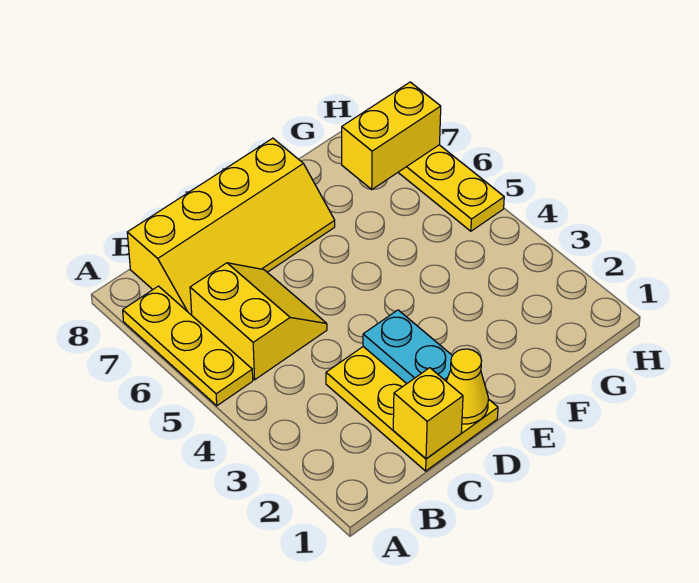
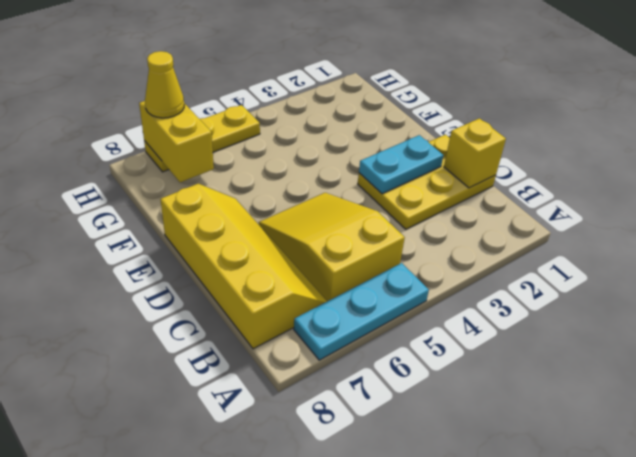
yellow plate A5:A7 level 1 -> cyan plate A5:A7 level 1
yellow slope B5:C6 level 1 top B -> yellow slope B5:D6 level 1 top B
yellow cone D1 level 2 -> yellow cone H7 level 3

